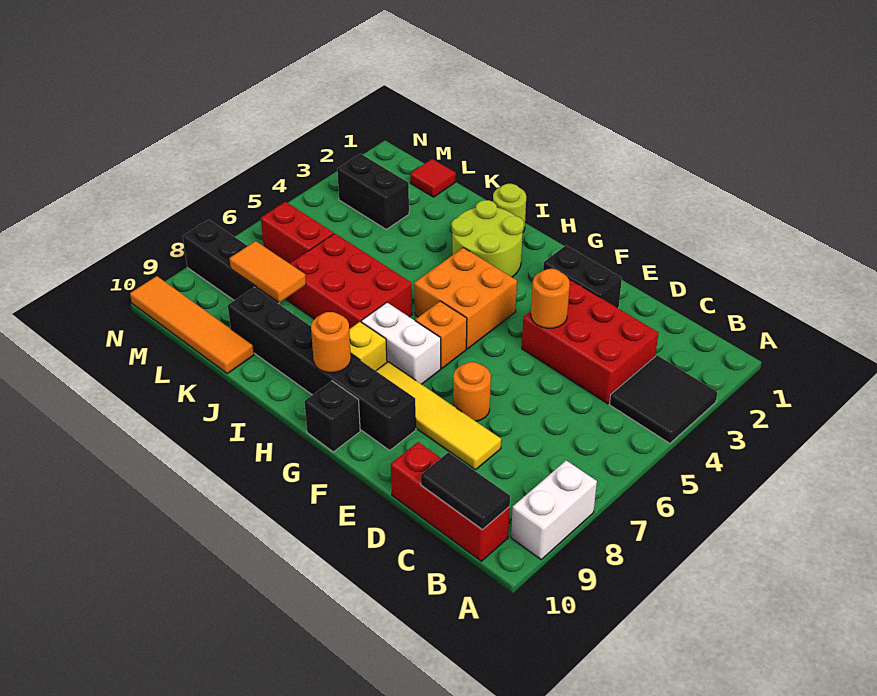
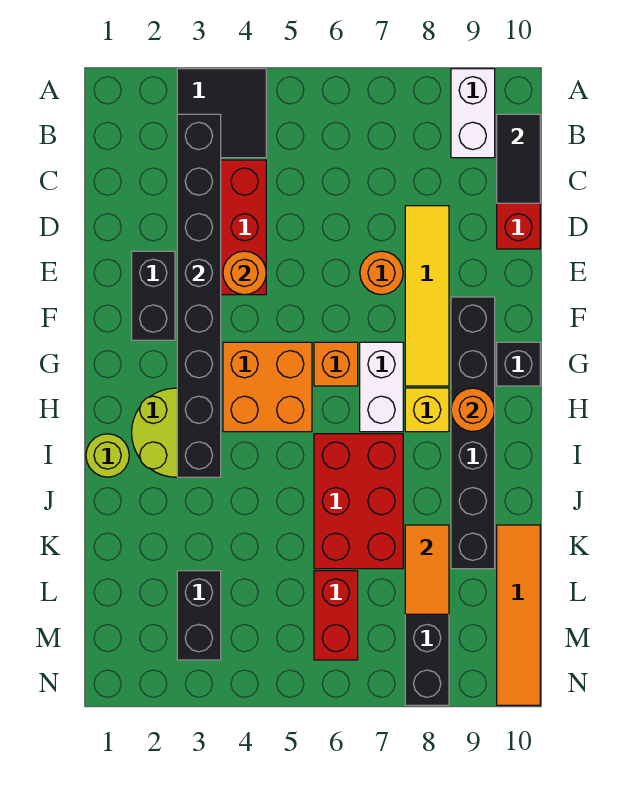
white brick A8:A9 level 1 -> white brick A9:B9 level 1
none -> black brick B3:I3 level 2
red tile L1 level 1 -> none

